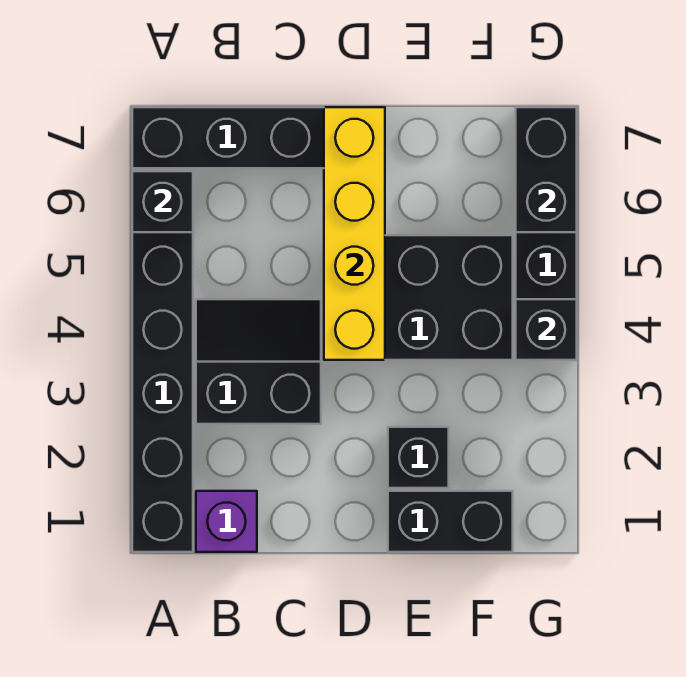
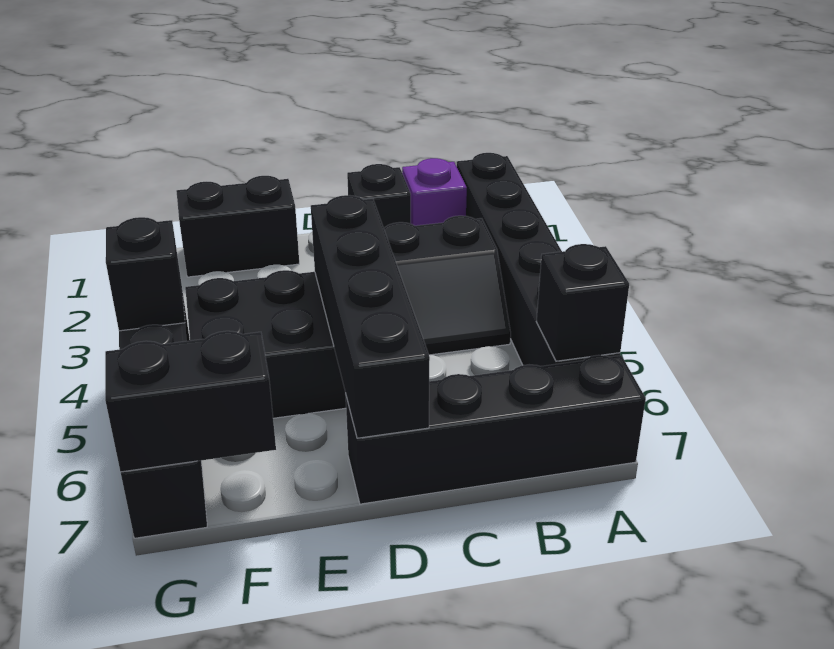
yellow brick D4:D7 level 2 -> black brick D4:D7 level 2
black brick E2 level 1 -> black brick C1 level 1
black brick G6:G7 level 2 -> black brick F7:G7 level 2

